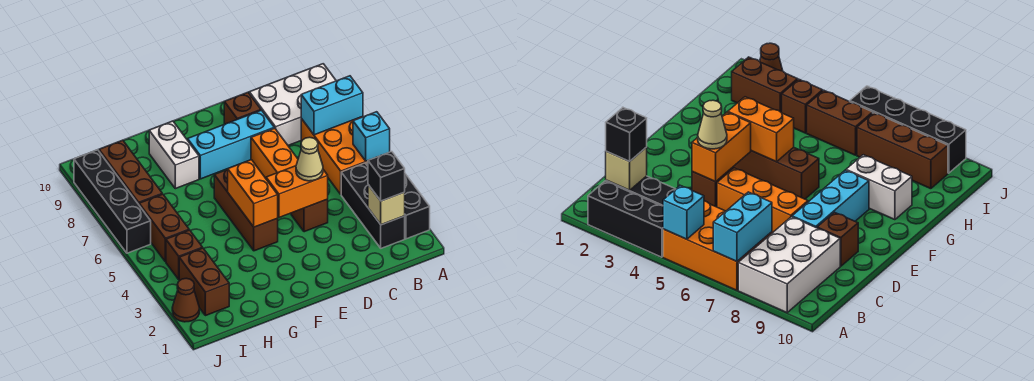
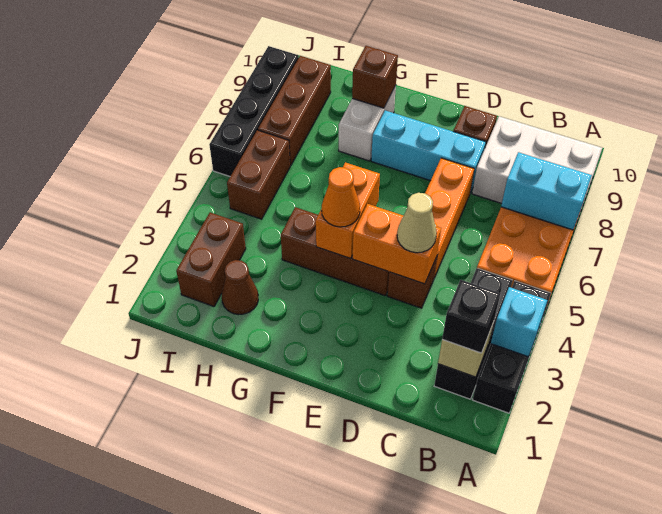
cyan brick A5 level 2 -> cyan brick A3 level 2
brown brick F4:F6 level 1 -> brown brick E4:G4 level 1
none -> orange cone F4 level 3
brown brick I4 level 1 -> brown brick G9 level 2
brown cone J2 level 1 -> brown cone H2 level 1

